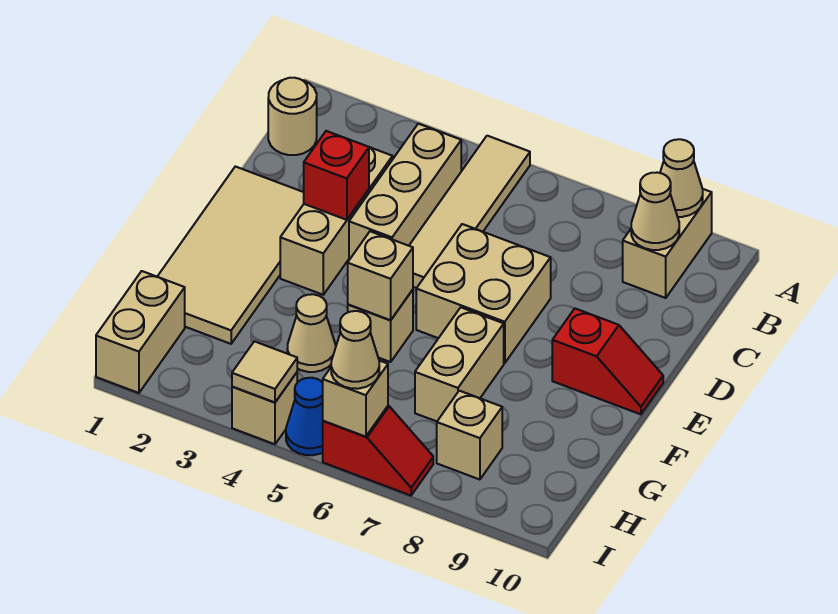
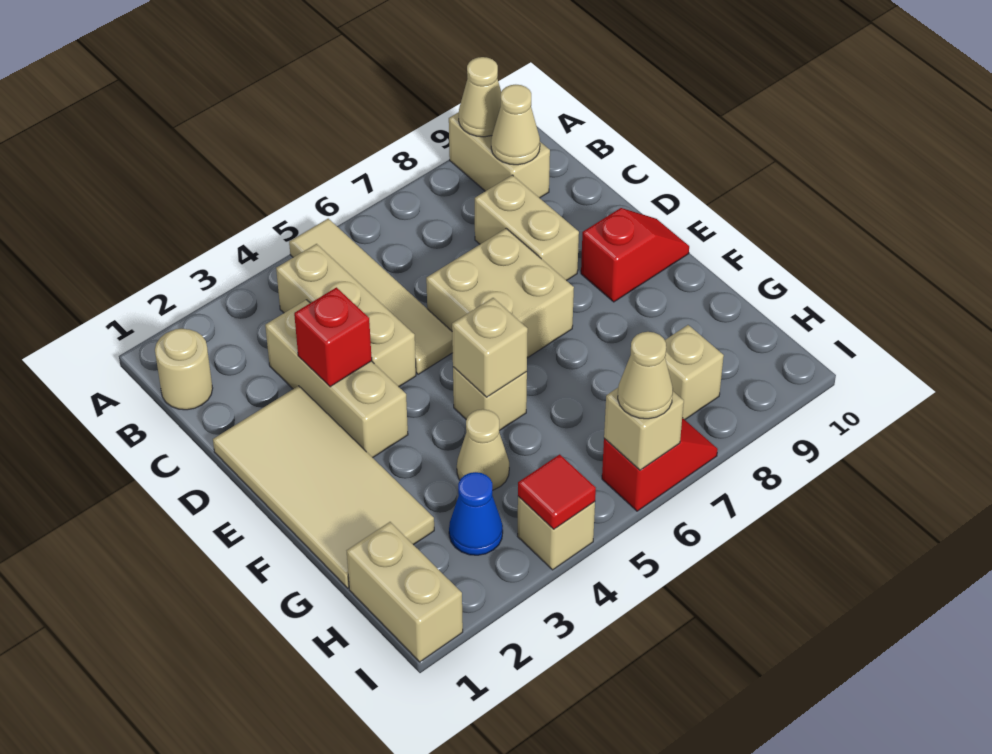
tan brick F7:G7 level 1 -> tan brick C8:D8 level 1
tan tile I4 level 2 -> red tile I4 level 2
blue cone I5 level 1 -> blue cone H3 level 1

